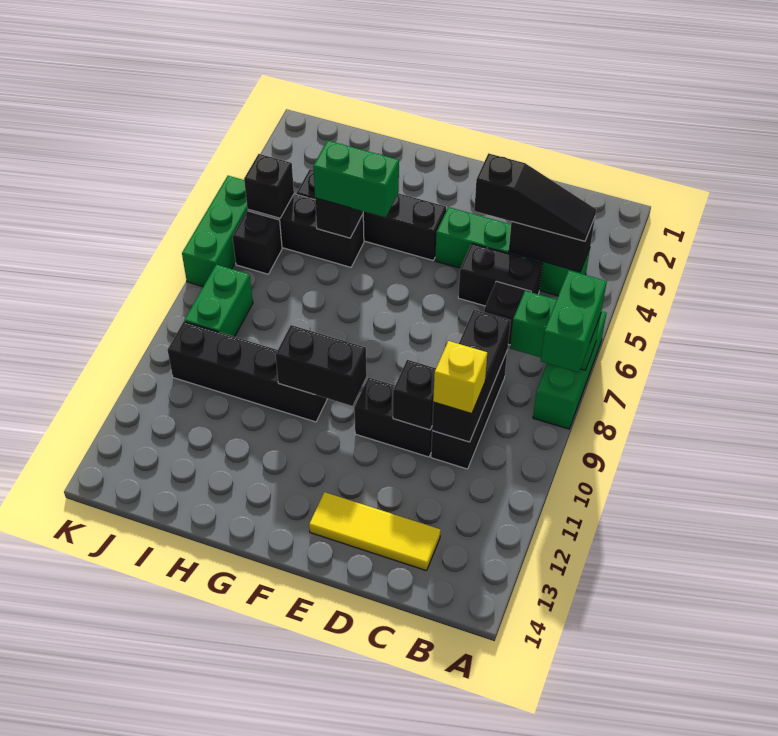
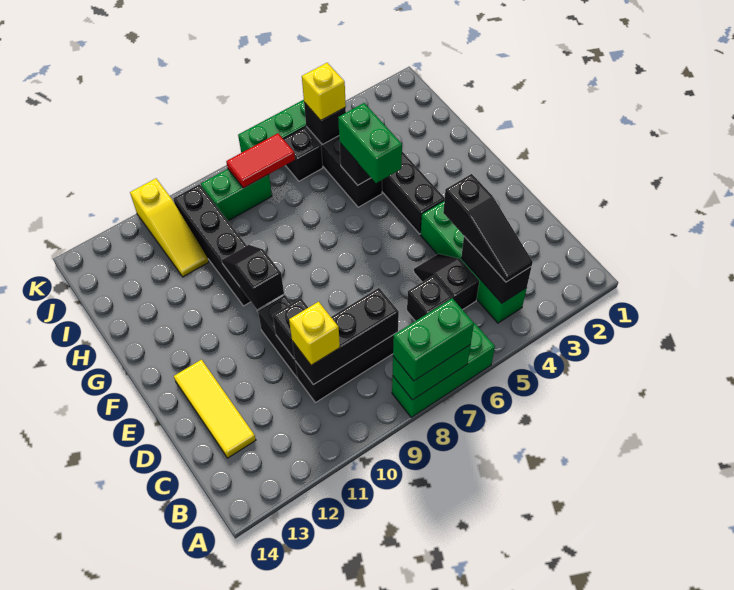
green brick A7:B7 level 2 -> green brick A7:A8 level 2
black brick C5:D5 level 1 -> black slope C5:D5 level 1 top C
black brick F10:G10 level 2 -> black slope F10:G10 level 2 top F
none -> yellow slope I11:K11 level 1 top K
none -> yellow brick J5 level 3
none -> red tile J7:J8 level 2

